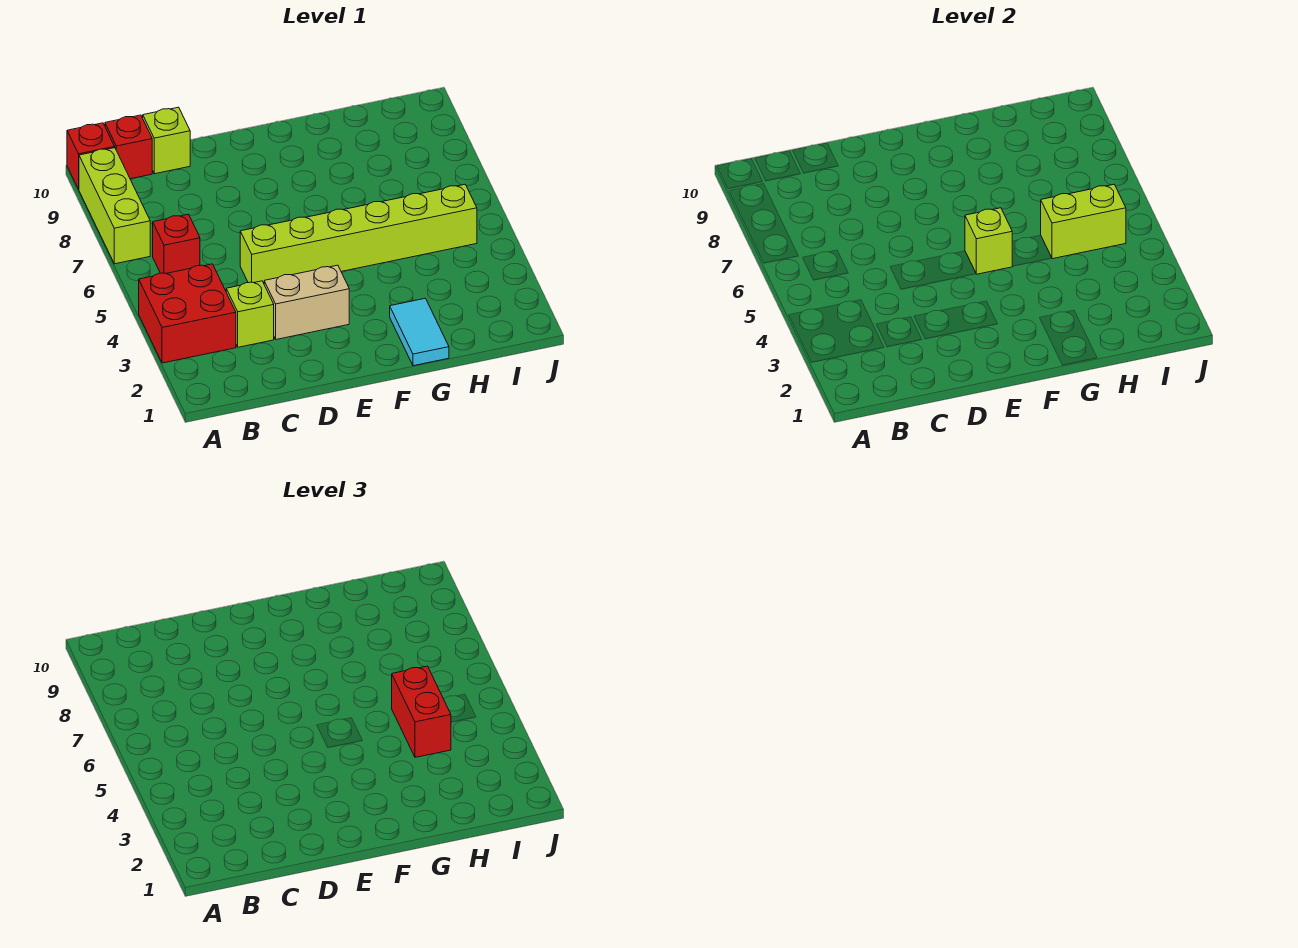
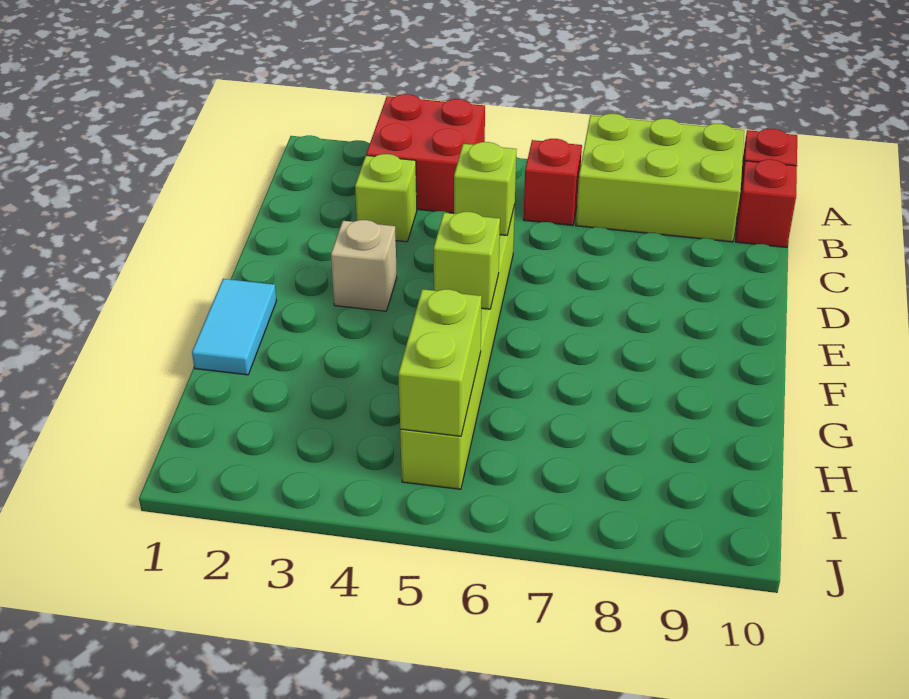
lime brick A7:A9 level 1 -> lime brick A7:B9 level 1
lime brick C10 level 1 -> lime brick D5 level 2
tan brick D3:E3 level 1 -> tan brick E3 level 1
cyan tile G1:G2 level 1 -> cyan tile F1:G1 level 1
red brick H4:H5 level 3 -> none

